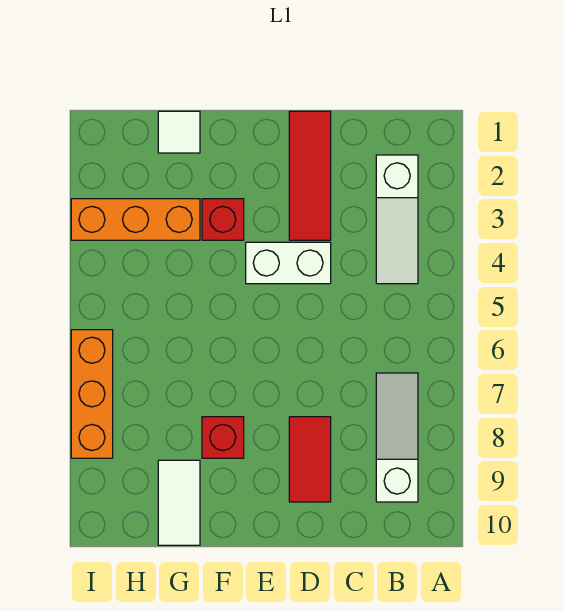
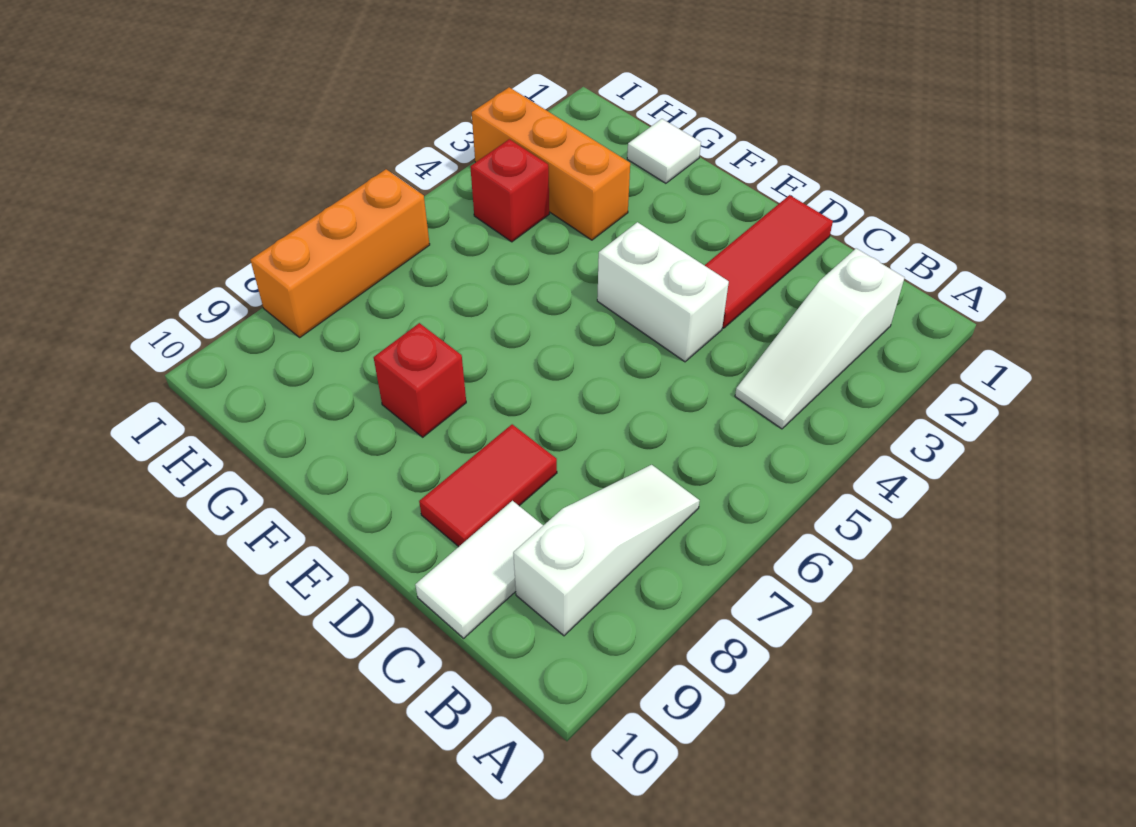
red brick F3 level 1 -> red brick H4 level 1
white tile G9:G10 level 1 -> white tile C9:C10 level 1

